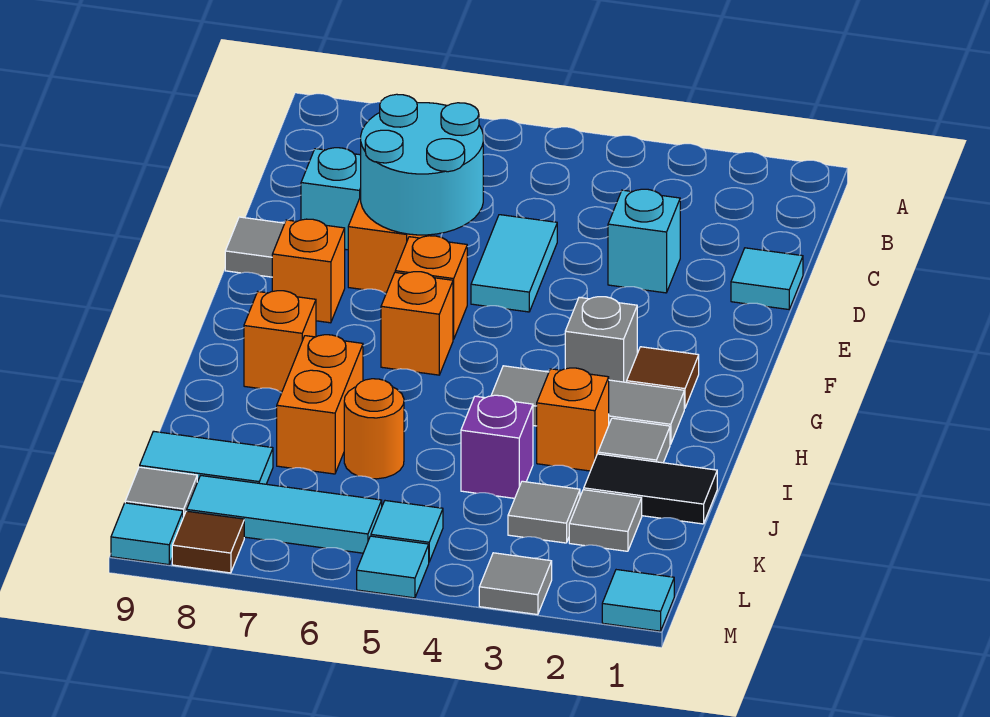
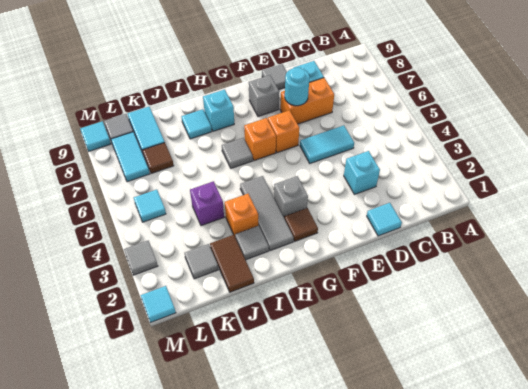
cyan round brick D6:E7 level 2 -> cyan round brick E7 level 2
orange brick F8 level 1 -> grey brick F8 level 1
orange brick H8 level 1 -> cyan brick H8 level 1
orange brick I7:J7 level 1 -> none
black tile J1:J2 level 1 -> brown tile J1:J2 level 1
orange round brick J6 level 1 -> none
grey tile K3 level 1 -> grey tile H6 level 1
cyan tile L6:L8 level 1 -> cyan tile L7:L8 level 1
cyan tile M5 level 1 -> cyan tile I8 level 1
brown tile M8 level 1 -> brown tile K7 level 1

